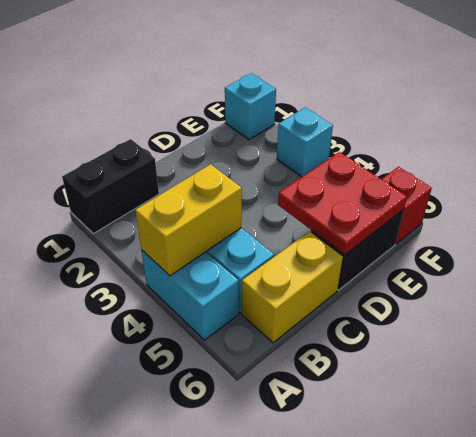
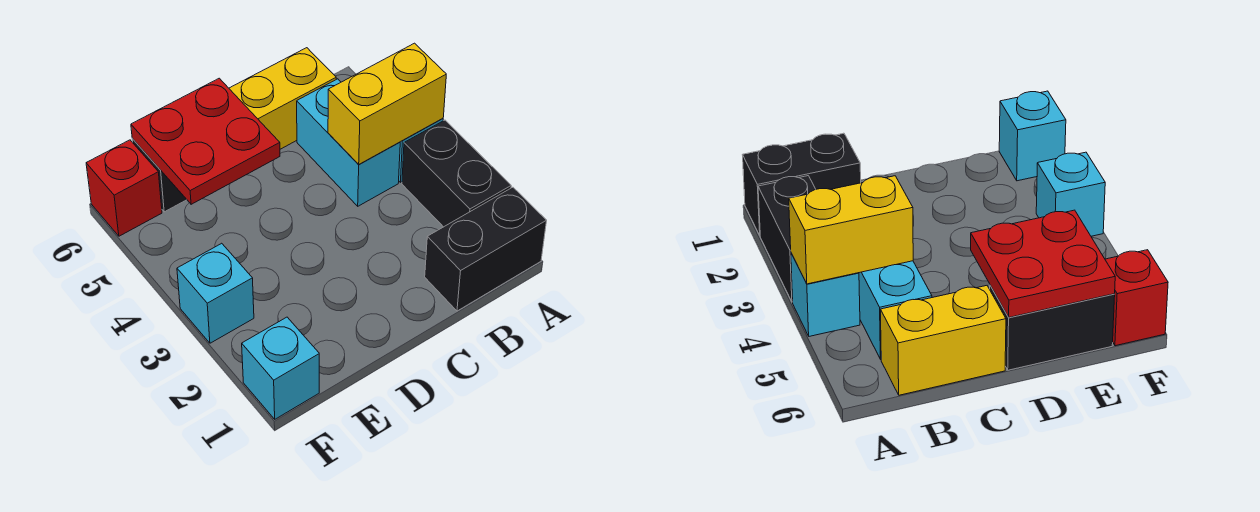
none -> black brick A2:A3 level 1
cyan brick A4:A5 level 1 -> cyan brick A4 level 1

